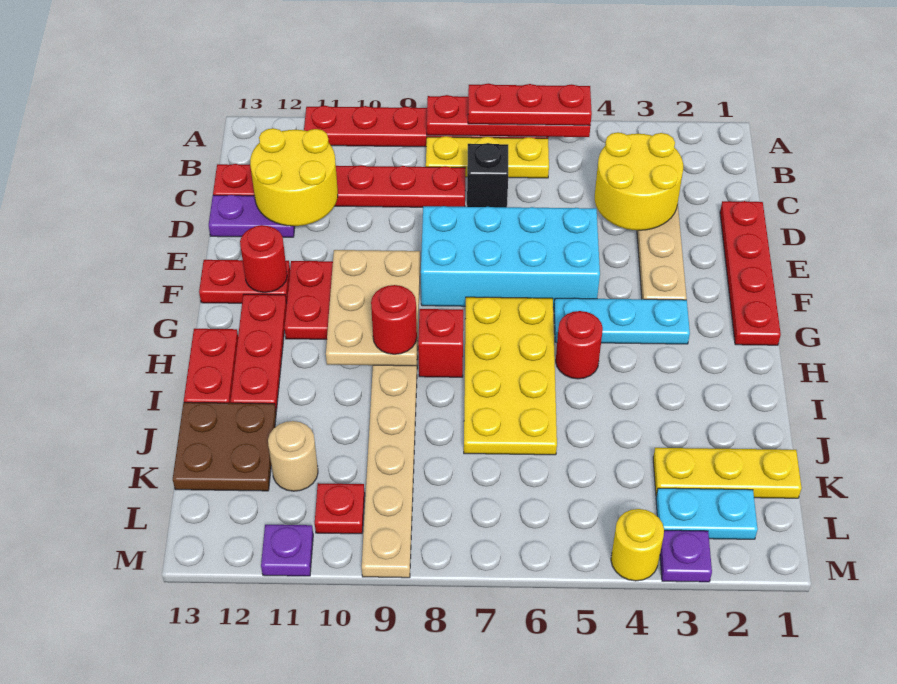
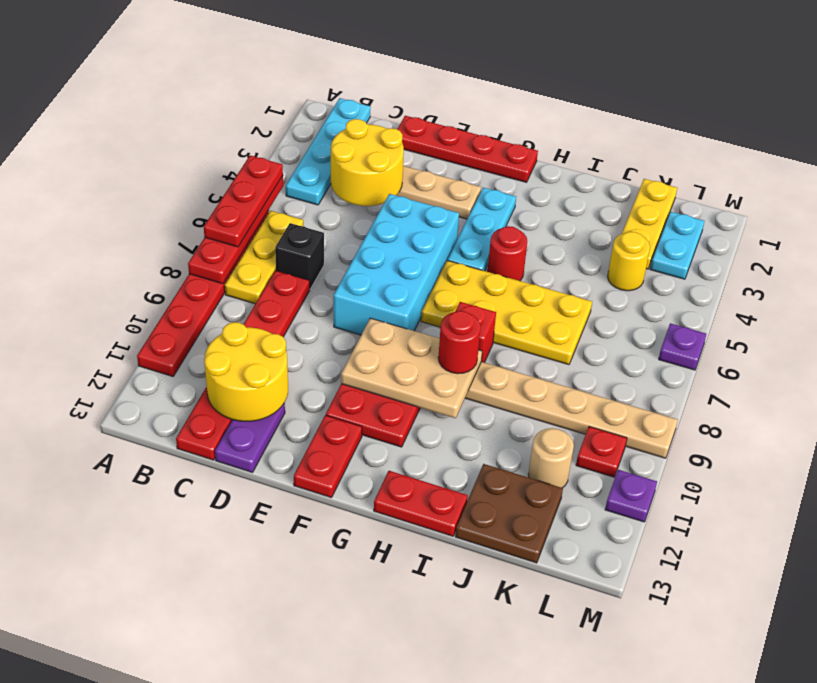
none -> cyan plate B1:B4 level 1
red round brick F12 level 2 -> none
red plate G12:I12 level 1 -> none
purple plate M3 level 1 -> purple plate M6 level 1
yellow round brick M4 level 1 -> yellow round brick K4 level 1

